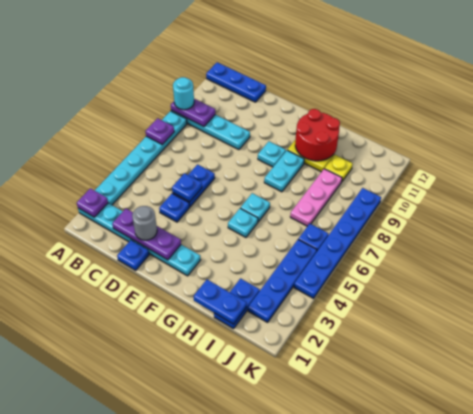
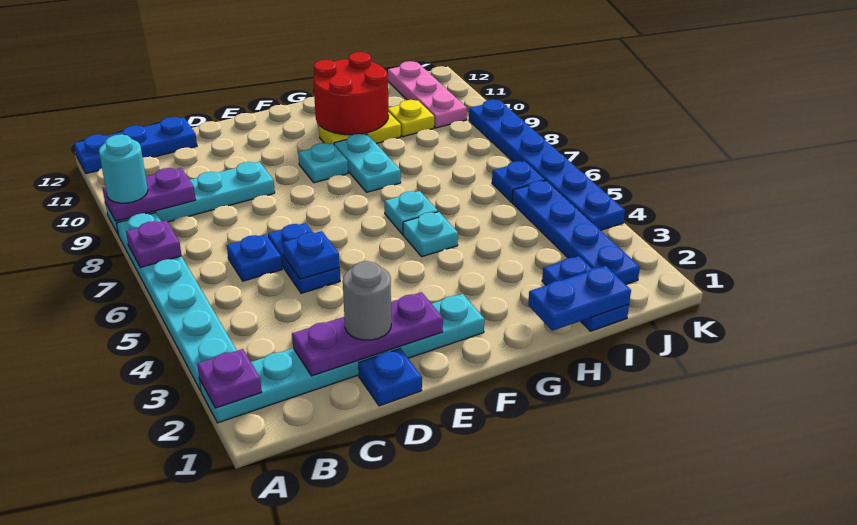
blue plate D4 level 1 -> blue plate C6 level 1
pink plate I7:I9 level 1 -> pink plate J10:J12 level 1

